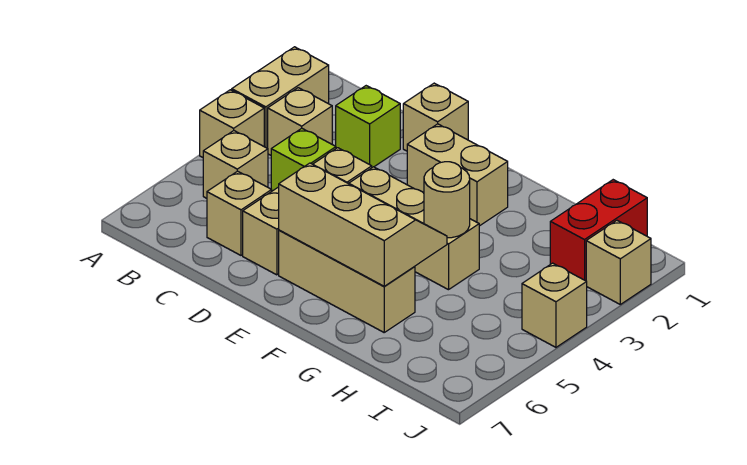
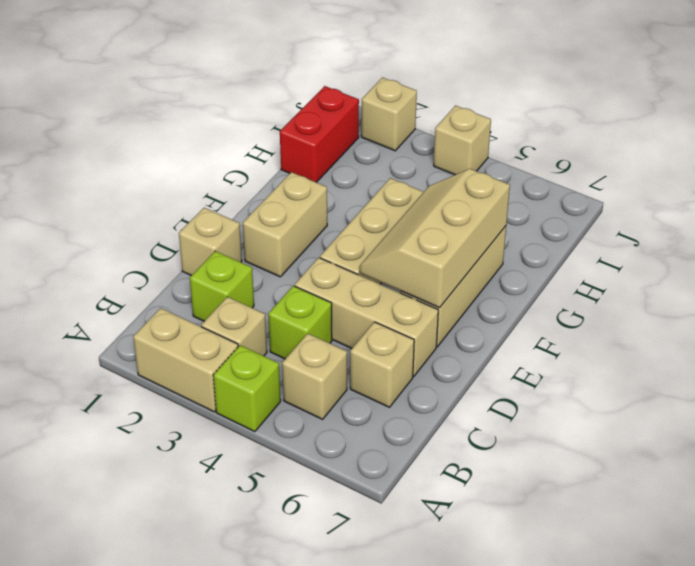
tan brick A4 level 1 -> lime brick A4 level 1
tan round brick G4 level 2 -> none
red brick I1:I2 level 1 -> red brick H1:I1 level 1

